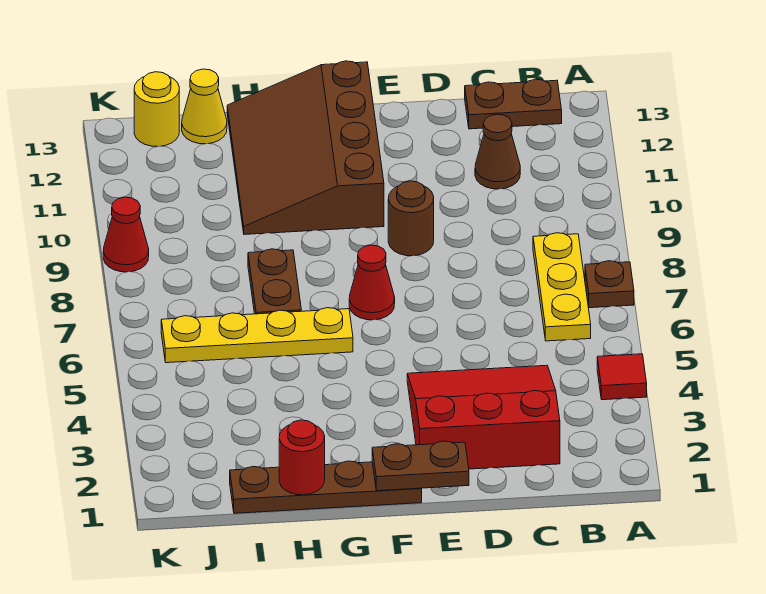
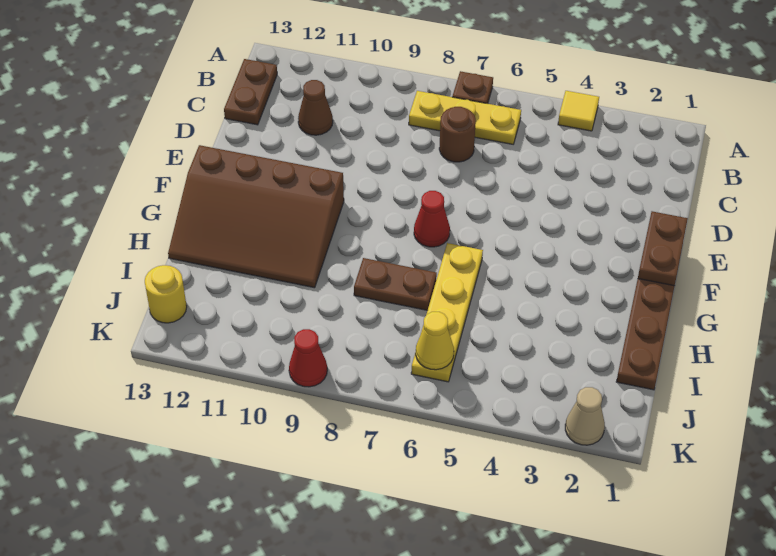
red tile A4 level 1 -> yellow tile A4 level 1
red slope C2:E4 level 1 top 2 -> none
brown round brick E9 level 1 -> brown round brick C7 level 1
red round brick H1 level 2 -> none
yellow cone I13 level 1 -> yellow cone J6 level 2
none -> tan cone K2 level 1

